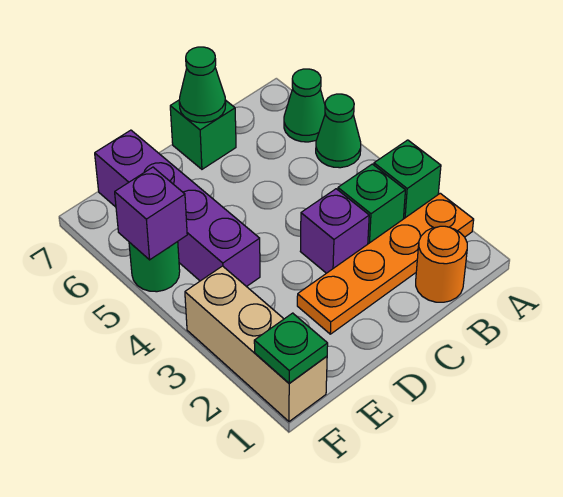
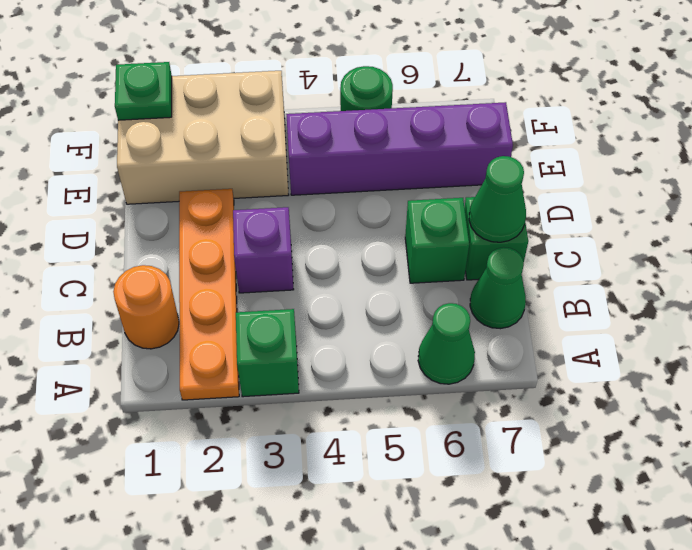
green cone A5 level 1 -> green cone B7 level 1
green brick B3 level 1 -> green brick C6 level 1
tan brick F1:F3 level 1 -> tan brick E1:F3 level 1
purple brick F5 level 2 -> none

